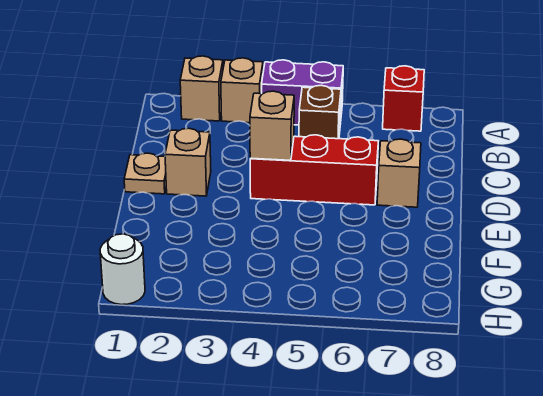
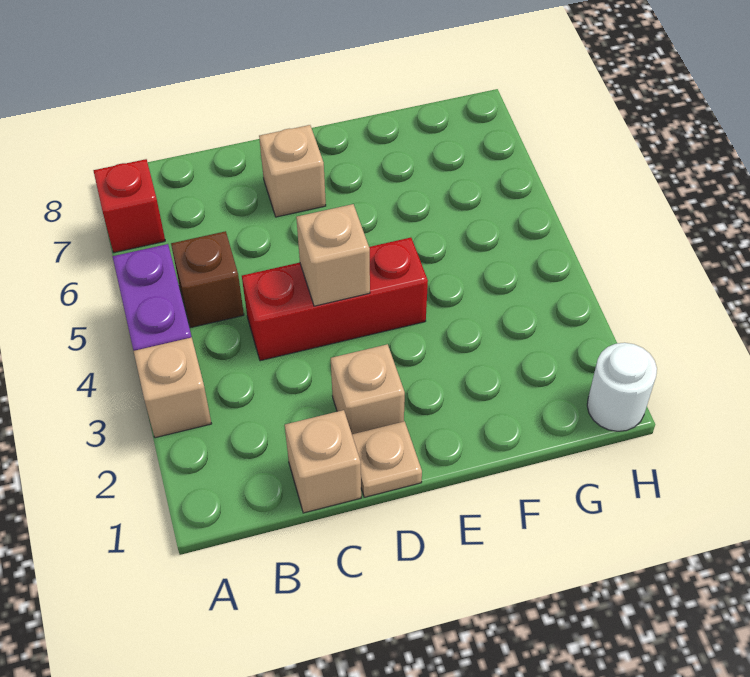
tan brick A2 level 1 -> tan brick C1 level 1
red brick D4:D6 level 1 -> red brick C4:E4 level 1

